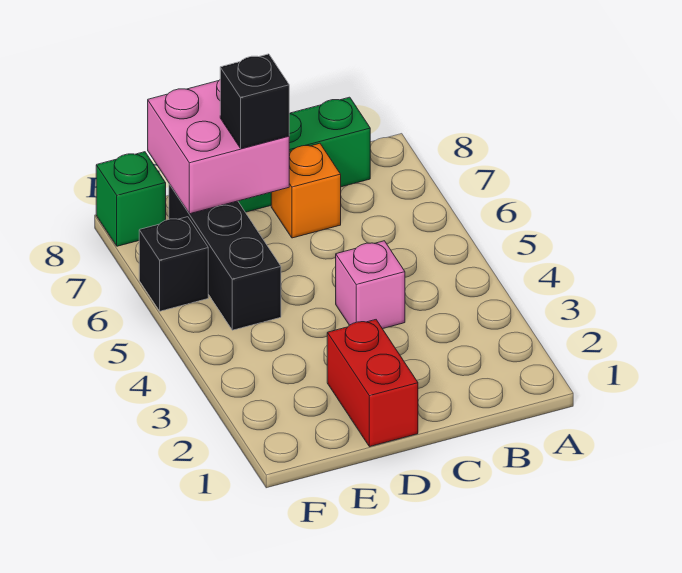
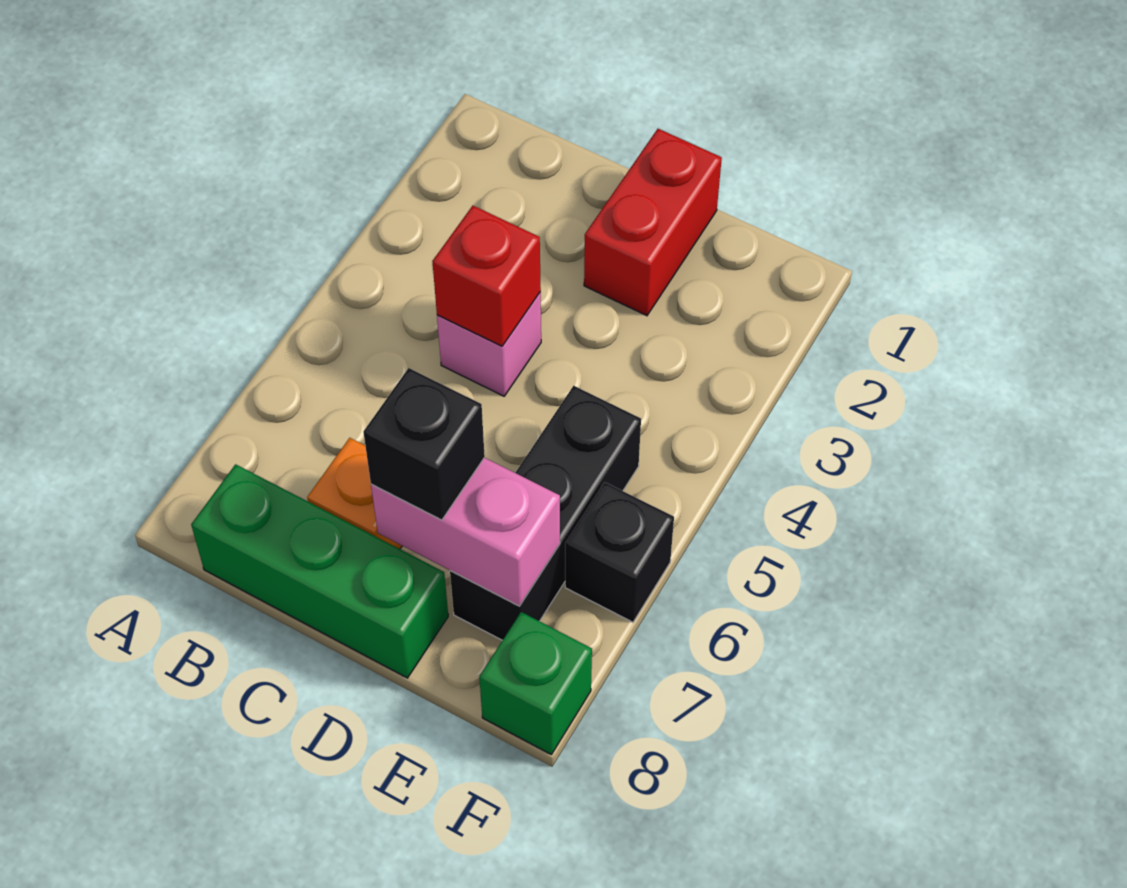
none -> red brick C4 level 2
pink brick D7:E8 level 2 -> pink brick D7:E7 level 2

